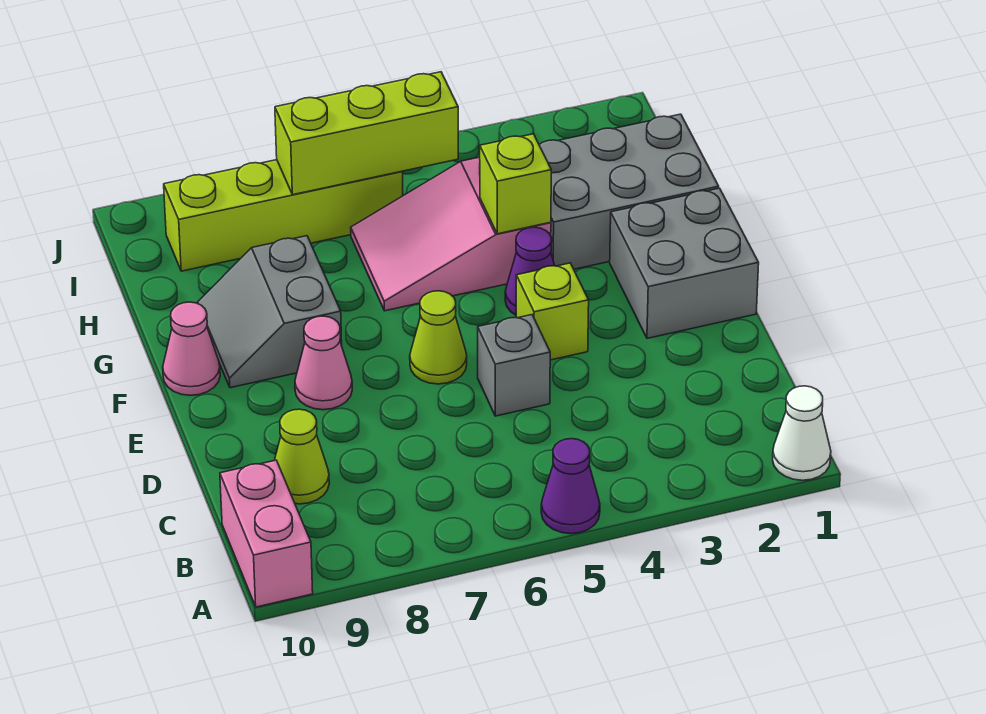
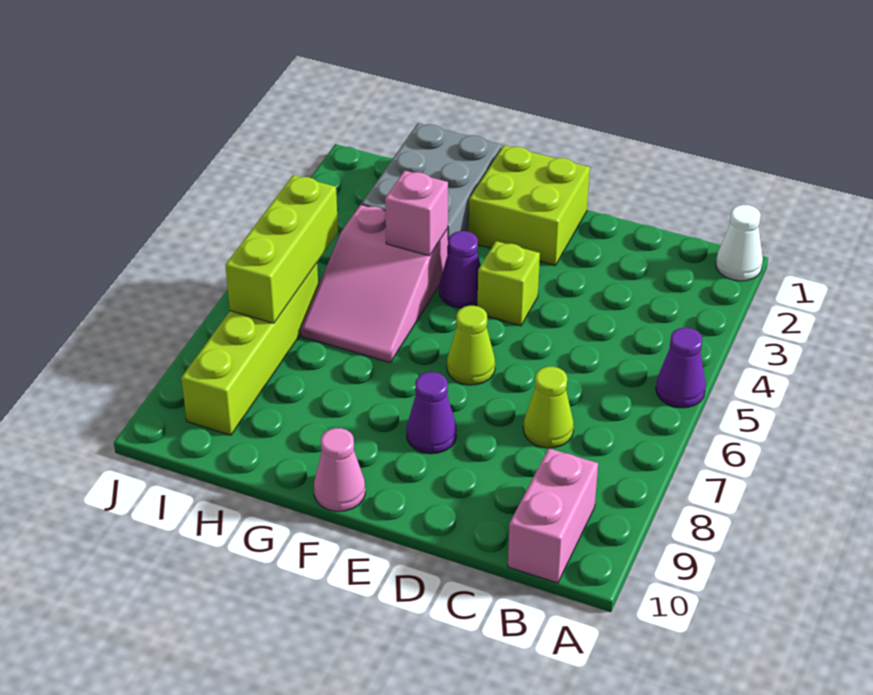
pink brick A10:B10 level 1 -> pink brick B9:B10 level 1
lime cone C9 level 1 -> lime cone C7 level 1
grey brick D5 level 1 -> none
grey brick E1:F2 level 1 -> lime brick E1:F2 level 1
pink cone E8 level 1 -> purple cone E8 level 1
grey slope F8:G9 level 1 top 8 -> none
lime brick G4 level 2 -> pink brick G4 level 2

